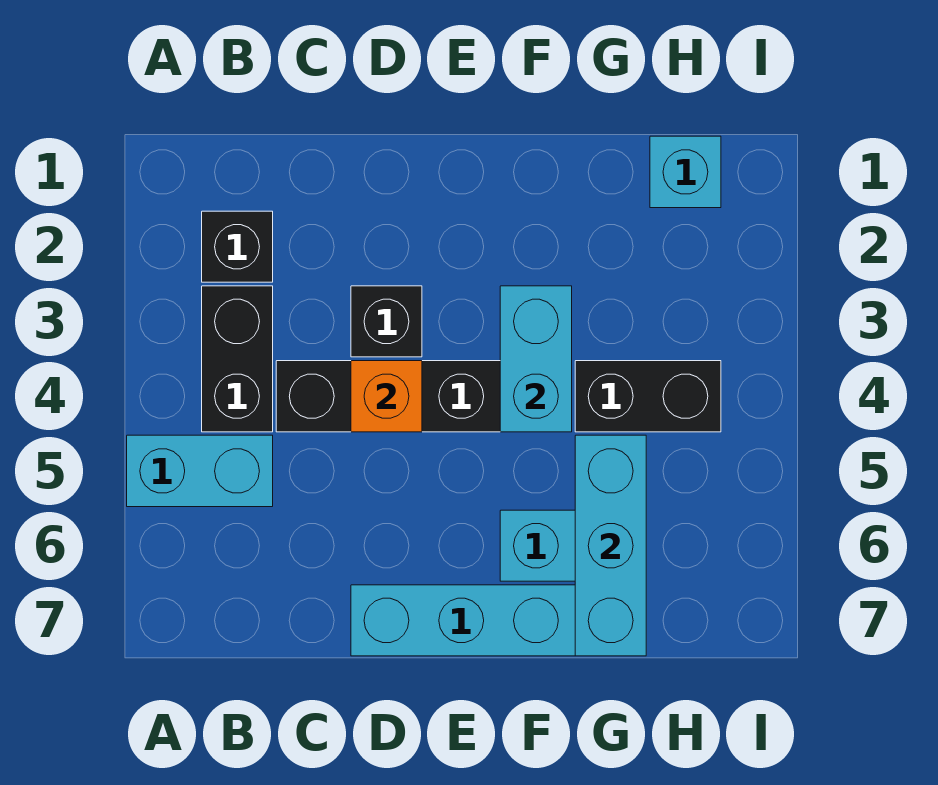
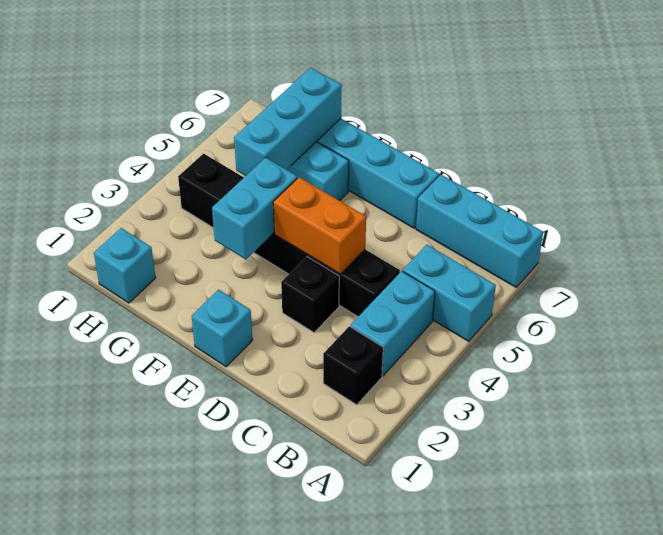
none -> cyan brick A7:C7 level 1
black brick B3:B4 level 1 -> cyan brick B3:B4 level 1
orange brick D4 level 2 -> orange brick D4:E4 level 2
none -> cyan brick E1 level 1

